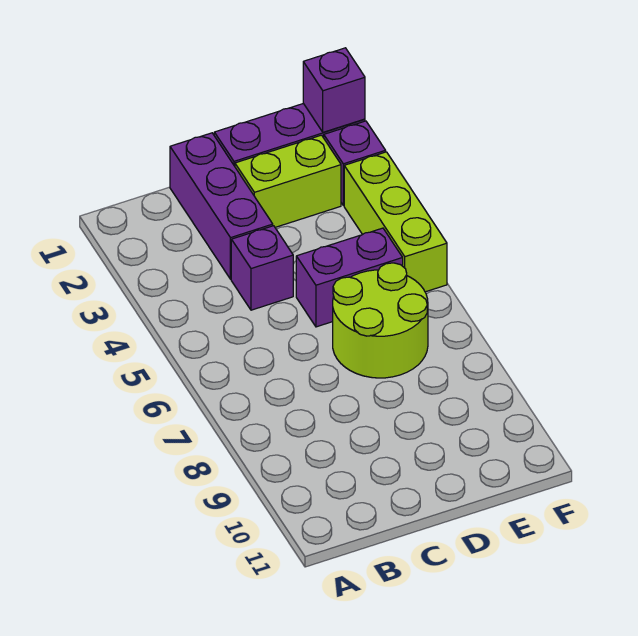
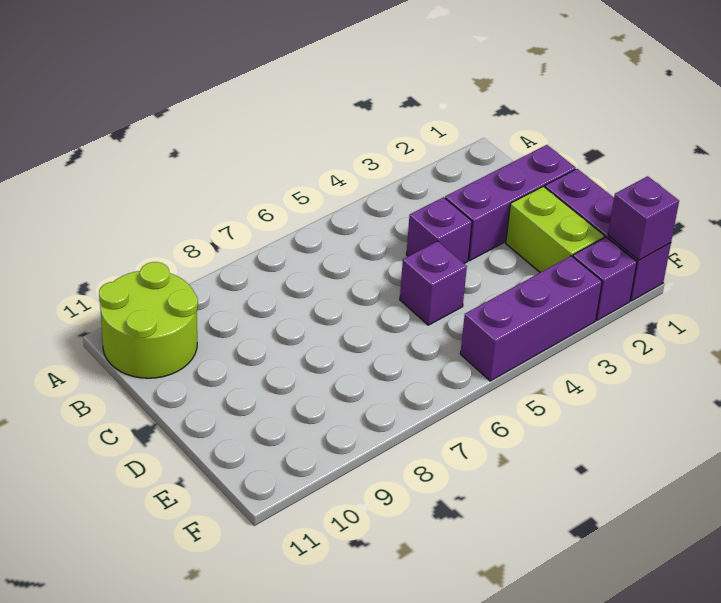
purple brick D5:E5 level 1 -> purple brick D5 level 1
lime round brick D6:E7 level 1 -> lime round brick A10:B11 level 1
lime brick F3:F5 level 1 -> purple brick F3:F5 level 1

